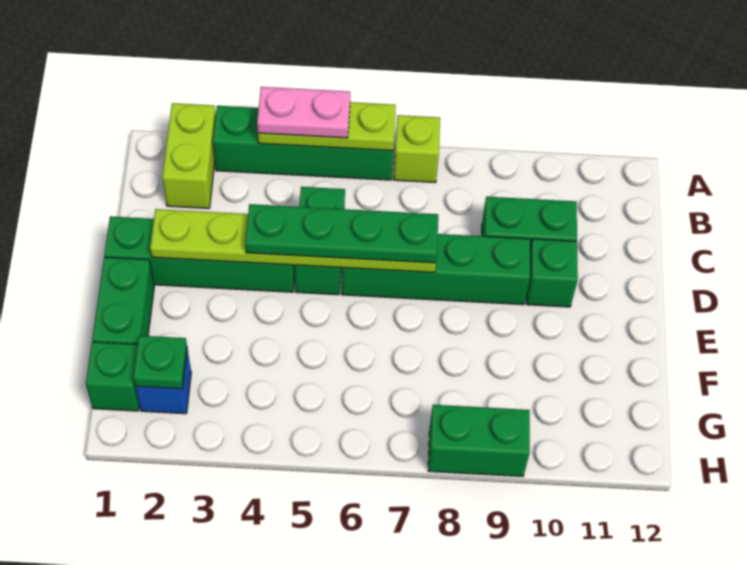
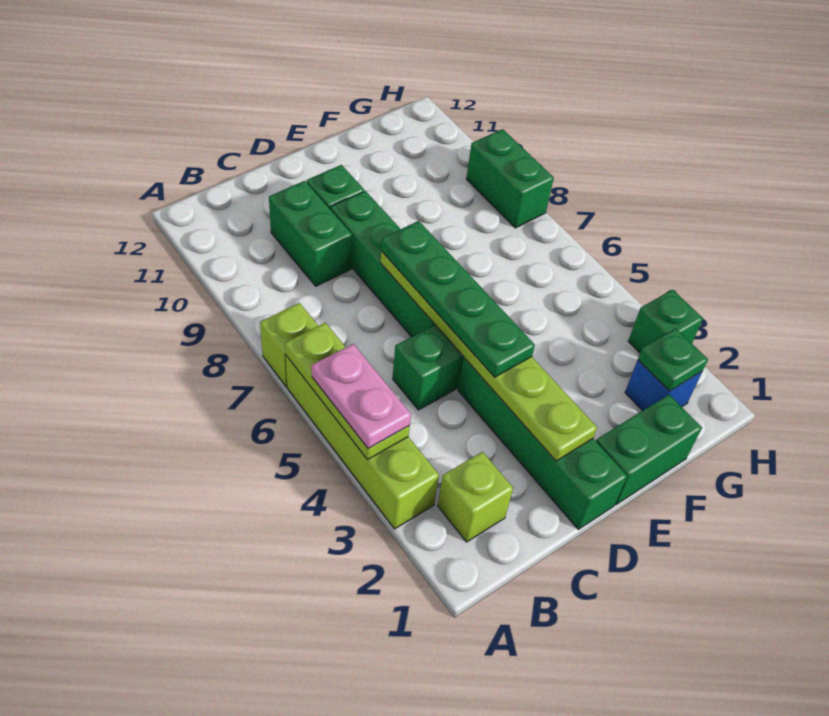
lime brick A2:B2 level 1 -> lime brick B2 level 1
green brick A3:A6 level 1 -> lime brick A3:A6 level 1
green brick G1 level 1 -> green brick H3 level 1

